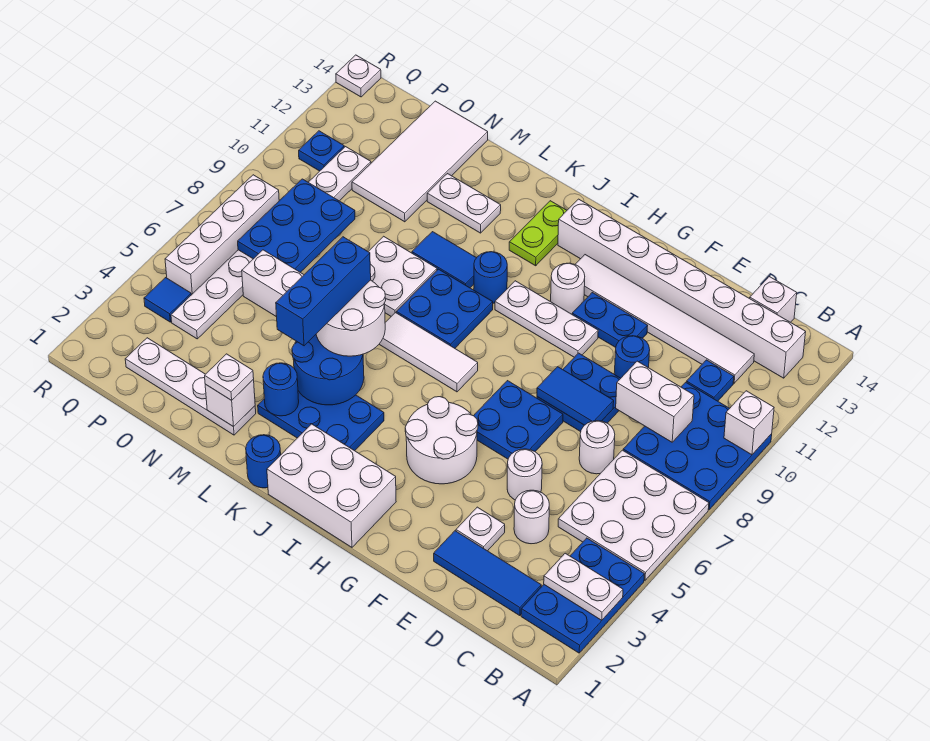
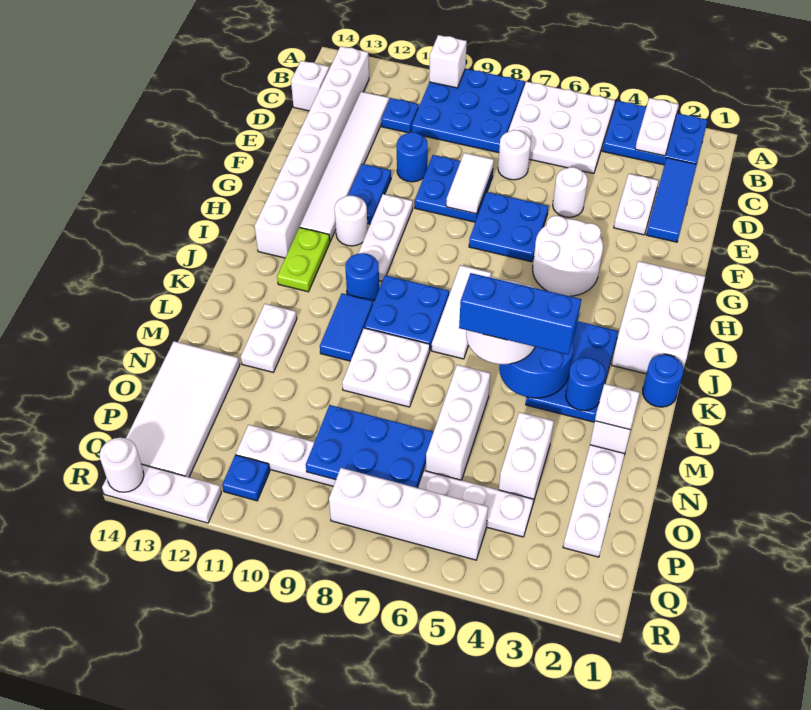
white brick C9:D9 level 2 -> white brick N4:O4 level 1
white round brick D4 level 1 -> white round brick R14 level 2
white plate E3 level 1 -> white plate D3:E3 level 1
blue tile E8:F8 level 2 -> white tile E8:F8 level 2
lime plate J12:J13 level 1 -> lime plate I12:J12 level 1
white tile N11:O14 level 1 -> white tile N13:Q14 level 1
blue tile Q4 level 1 -> none
white plate R14 level 1 -> white plate R12:R14 level 1

